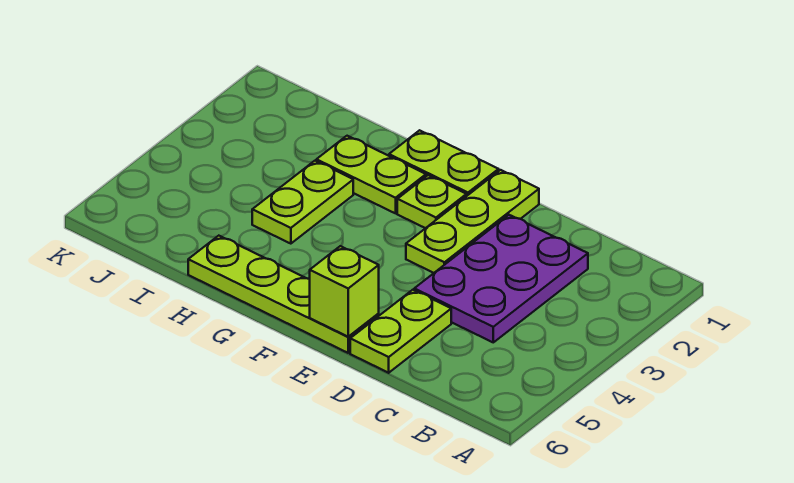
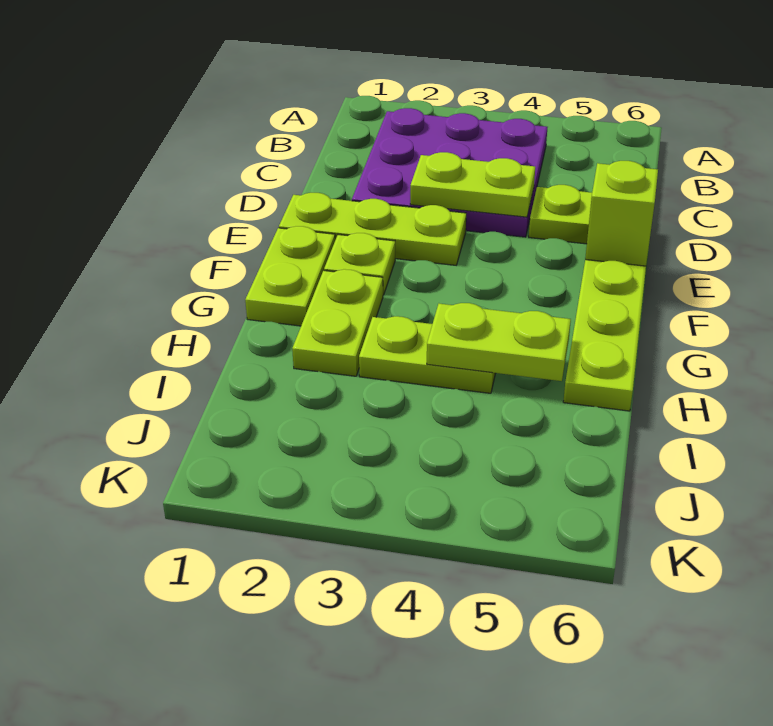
purple plate C2:D4 level 1 -> purple plate B2:D4 level 1
none -> lime plate D3:D4 level 2
none -> lime plate H4:H5 level 2

